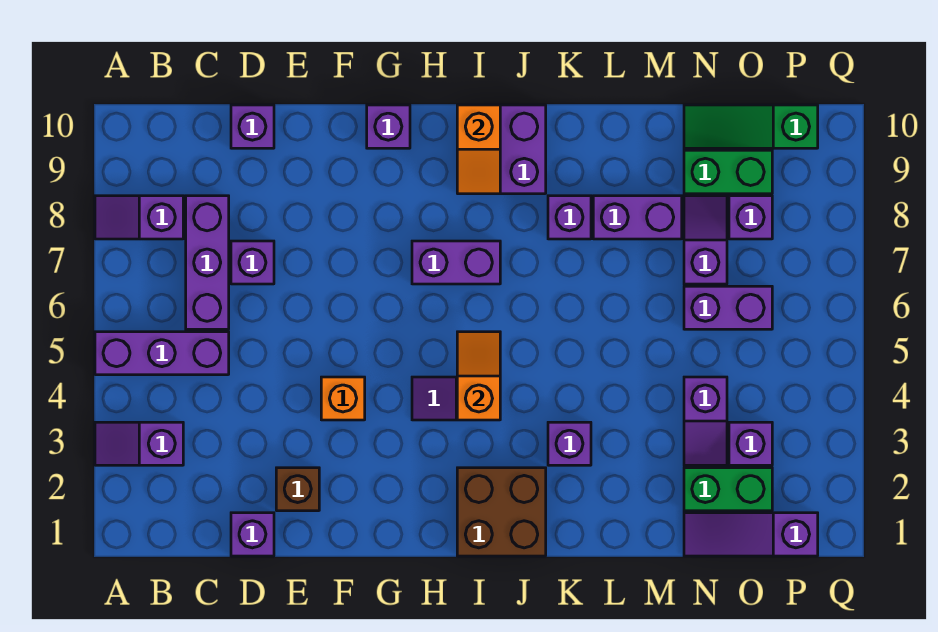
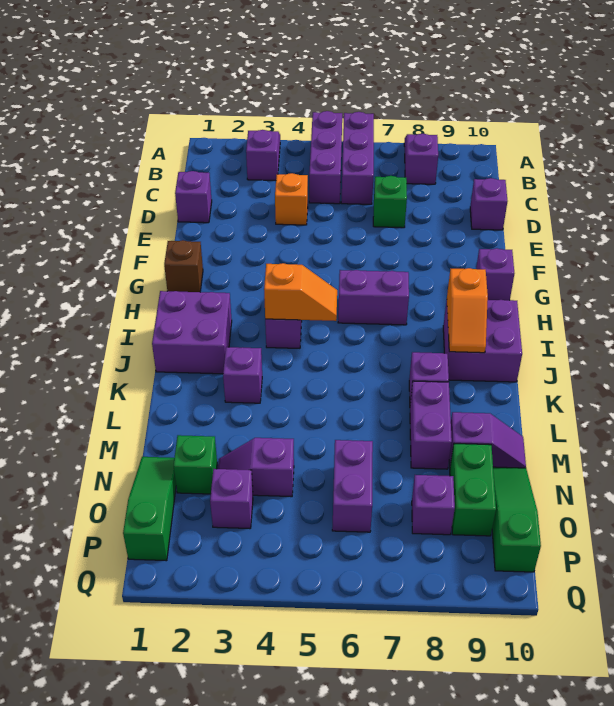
purple brick C6:C8 level 1 -> purple brick A6:C6 level 1
purple brick D7 level 1 -> green brick D7 level 1
brown brick E2 level 1 -> brown brick G1 level 1
orange brick F4 level 1 -> orange brick D4 level 1
purple brick H7:I7 level 1 -> purple brick H6:H7 level 1
brown brick I1:J2 level 1 -> purple brick I1:J2 level 1
orange slope I9:I10 level 2 top 10 -> orange slope I9:J9 level 2 top I
purple slope N1:P1 level 1 top P -> green slope N1:P1 level 1 top P
green brick N2:O2 level 1 -> green brick N2 level 1
purple slope N7:N8 level 1 top 7 -> purple slope M9:M10 level 1 top 9

